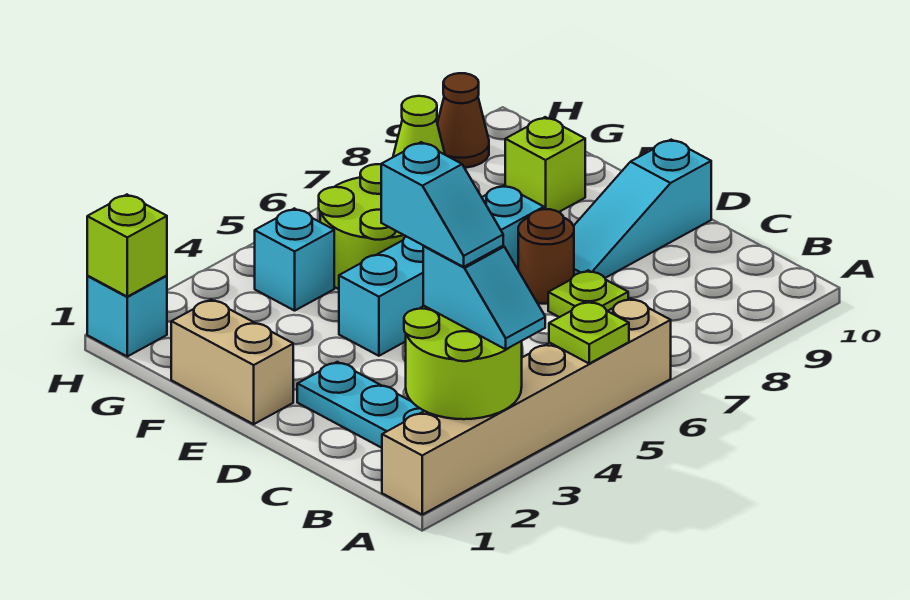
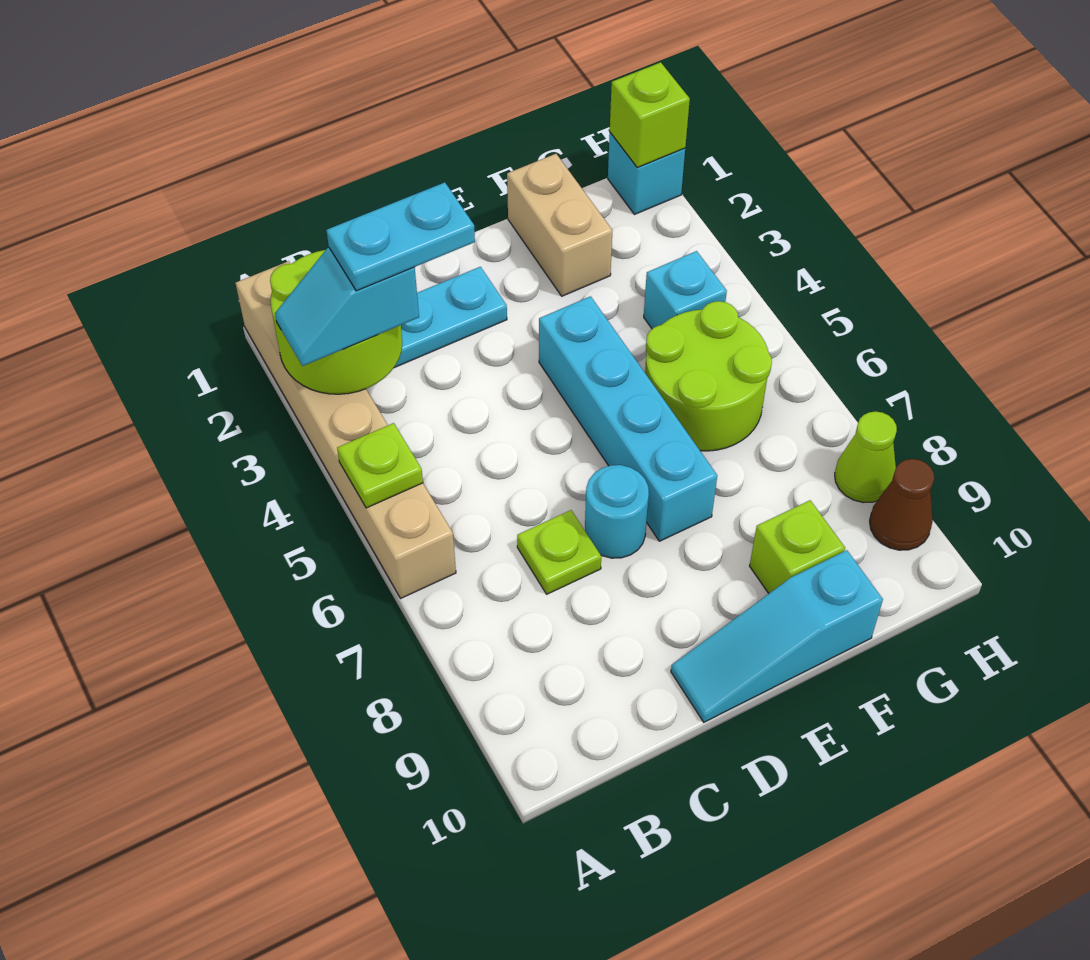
cyan slope B3:C3 level 4 top C -> cyan plate B3:C3 level 4
brown round brick D7 level 1 -> cyan round brick D7 level 1
cyan slope D8:D10 level 1 top 10 -> cyan slope D10:F10 level 1 top F
tan brick E1:F1 level 1 -> tan brick F1:F2 level 1

